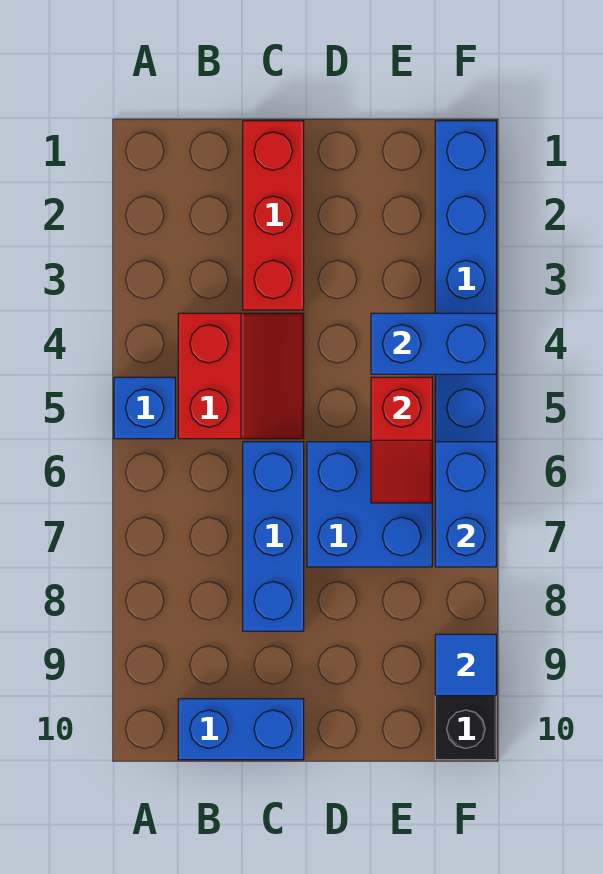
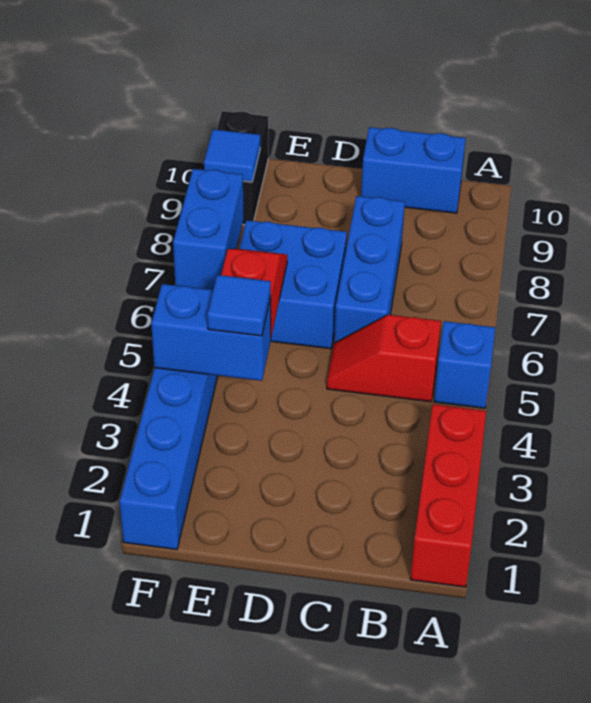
red slope B4:C5 level 1 top B -> red slope B5:C5 level 1 top B
red brick C1:C3 level 1 -> red brick A1:A3 level 1
none -> blue tile E4 level 3

